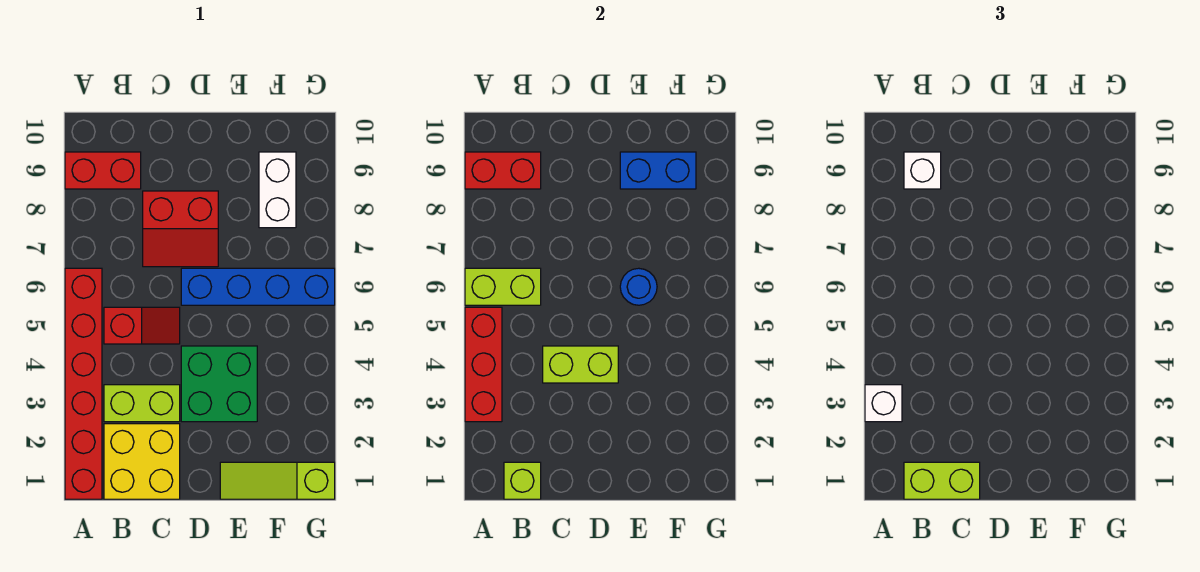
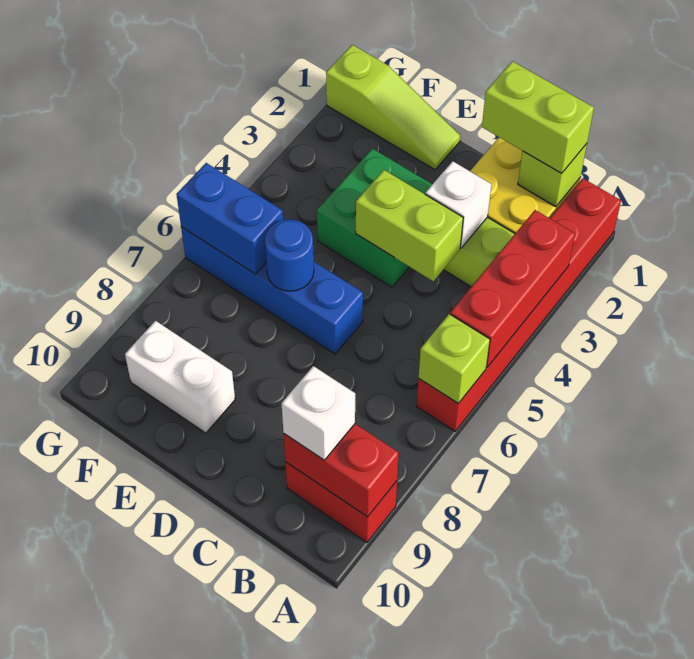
white brick A3 level 3 -> white brick C3 level 2
lime brick A6:B6 level 2 -> lime brick A6 level 2
red slope B5:C5 level 1 top B -> none
red slope C7:D8 level 1 top 8 -> none
blue brick E9:F9 level 2 -> blue brick F6:G6 level 2
white brick F8:F9 level 1 -> white brick E9:F9 level 1

